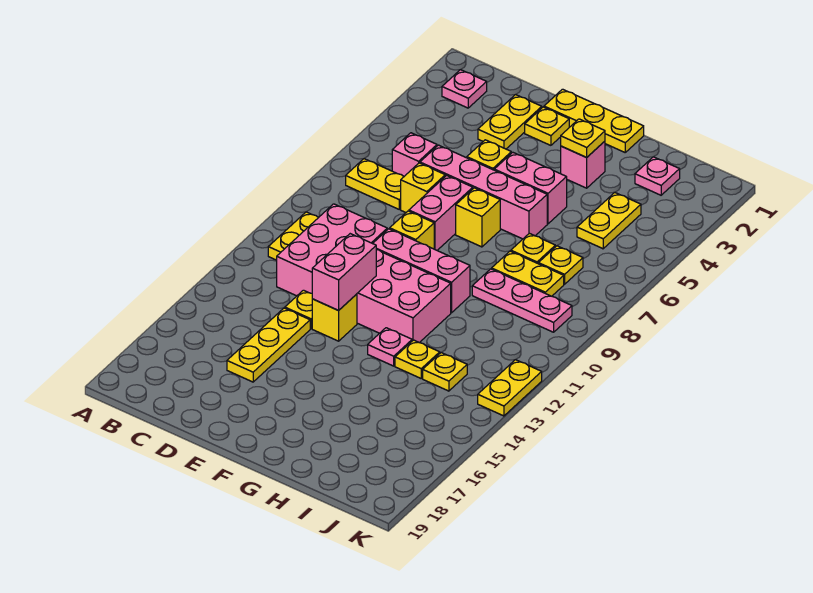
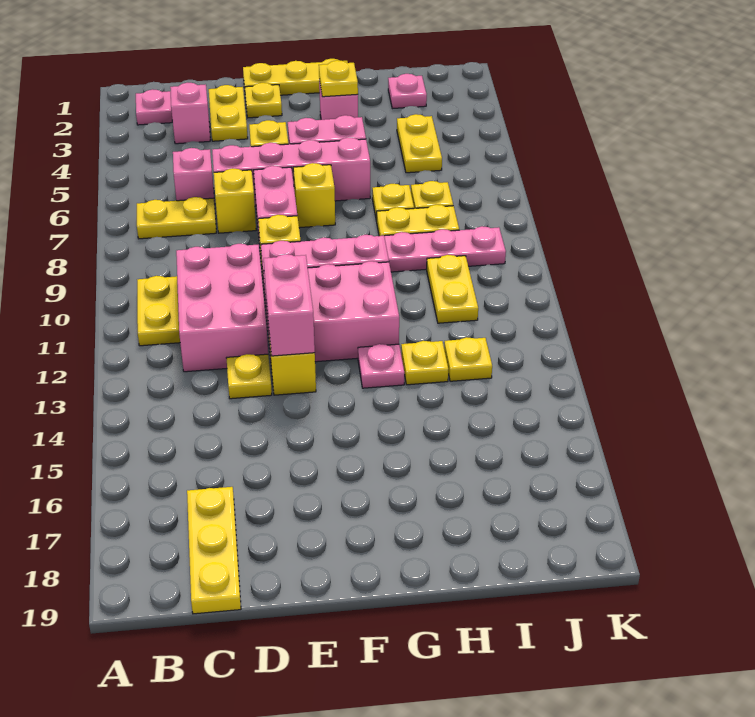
none -> pink brick C3 level 1
yellow plate D14:D16 level 1 -> yellow plate C17:C19 level 1
yellow plate K12:K13 level 1 -> yellow plate I10:I11 level 1

